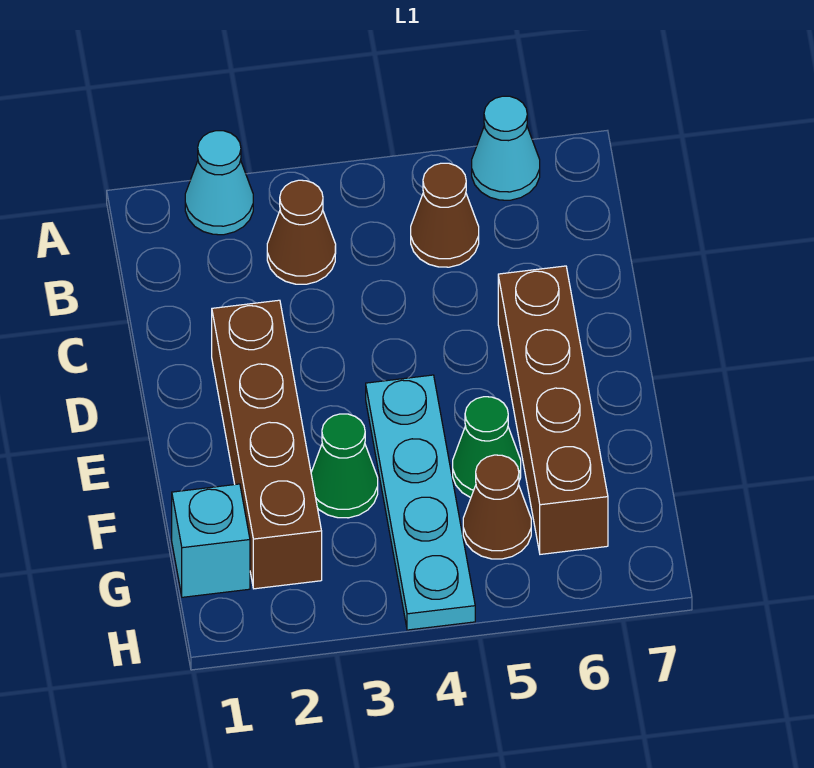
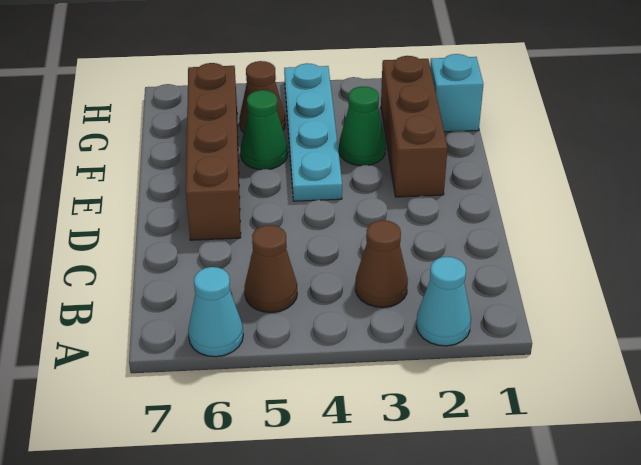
brown brick D2:G2 level 1 -> brown brick E2:G2 level 1

